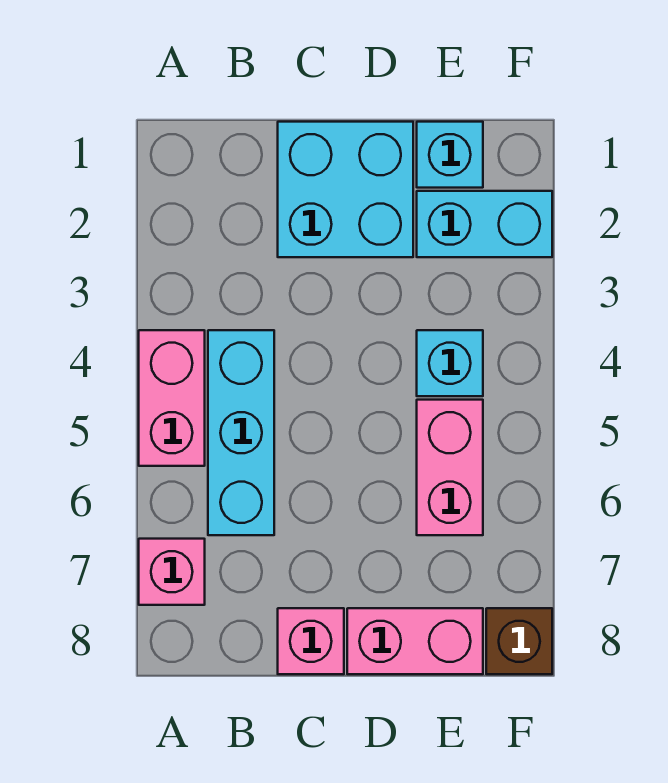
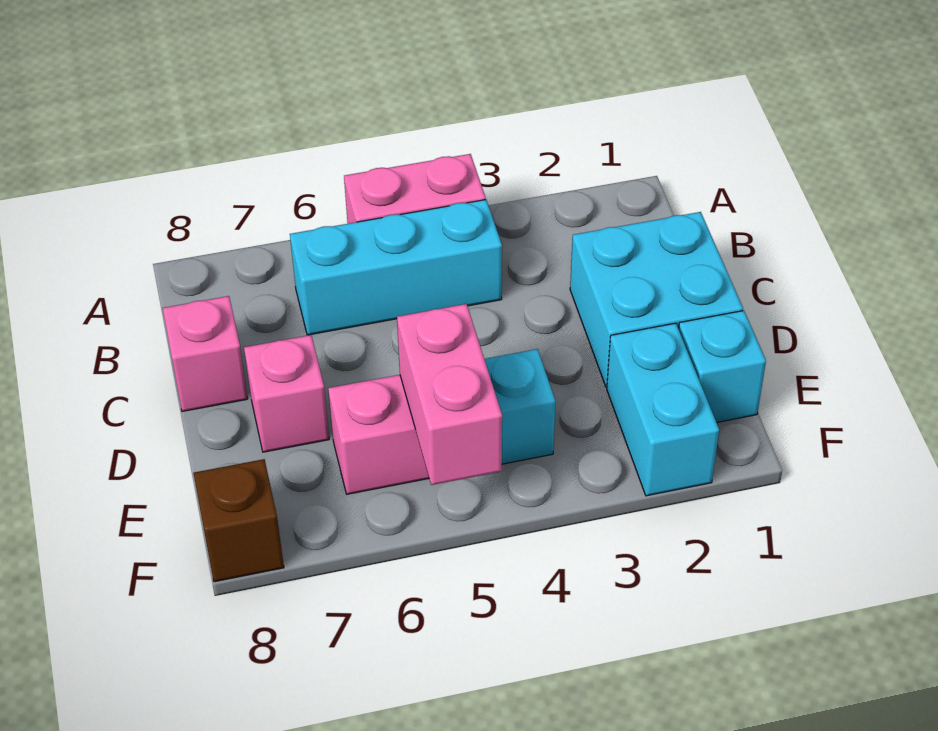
pink brick A7 level 1 -> pink brick D7 level 1
pink brick D8:E8 level 1 -> pink brick E5:F5 level 2

